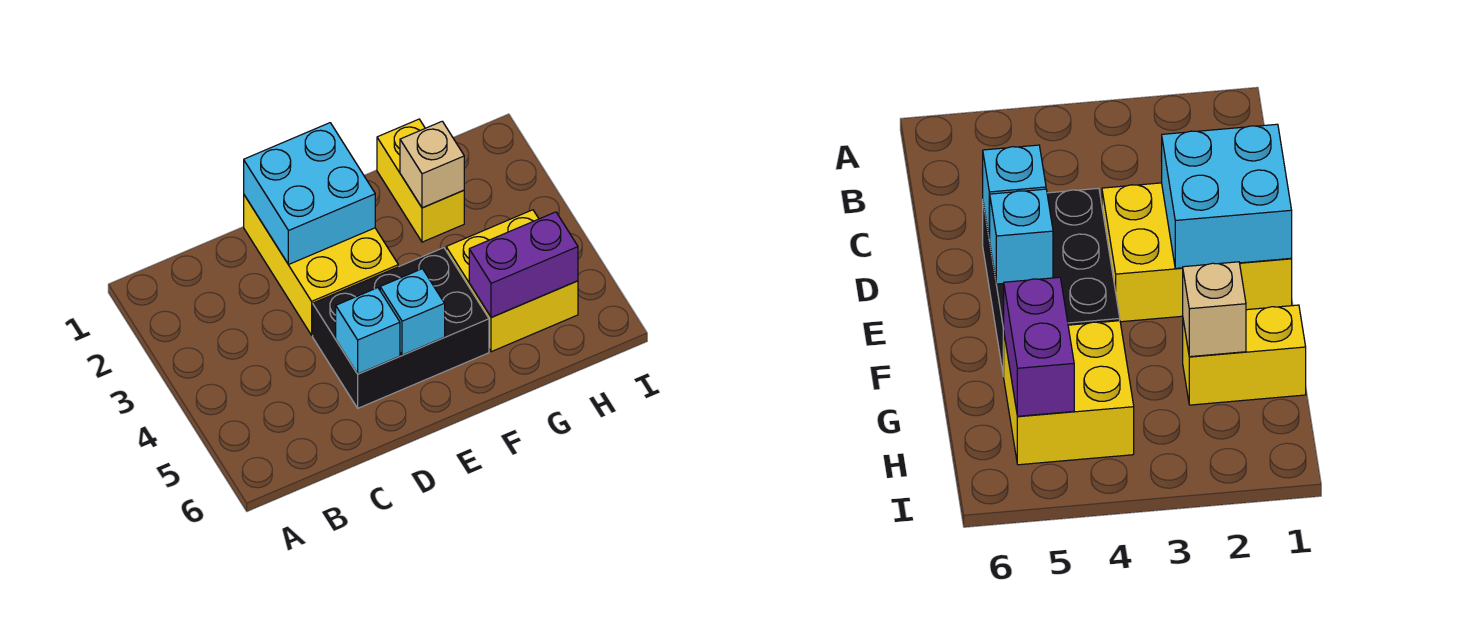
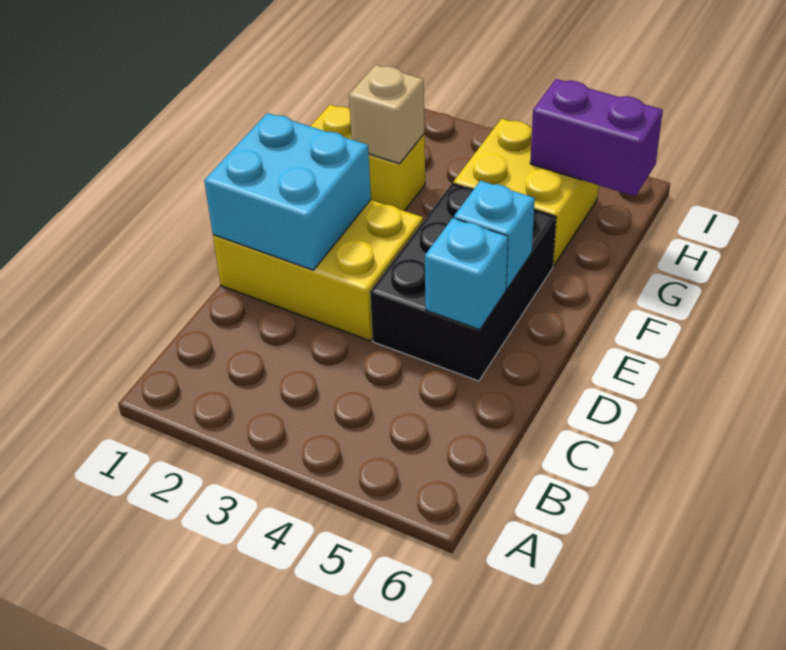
purple brick G5:H5 level 2 -> purple brick H5:H6 level 2

